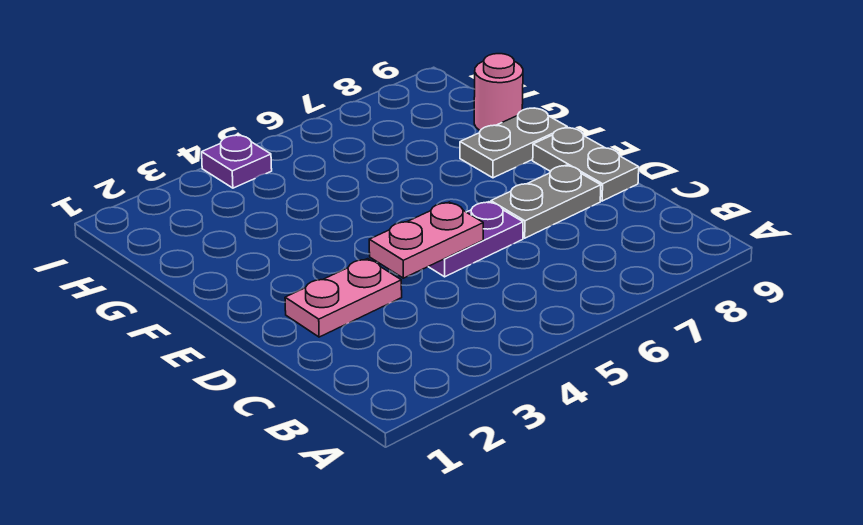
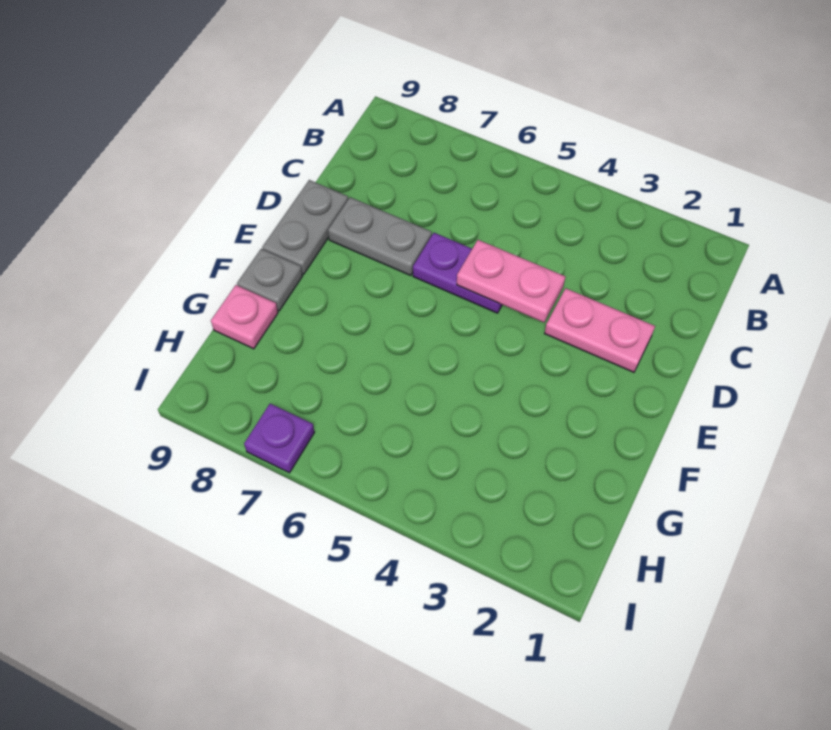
grey plate F8:F9 level 1 -> grey plate F9 level 1
pink round brick G9 level 1 -> pink plate G9 level 1
purple plate I4 level 1 -> purple plate I7 level 1

